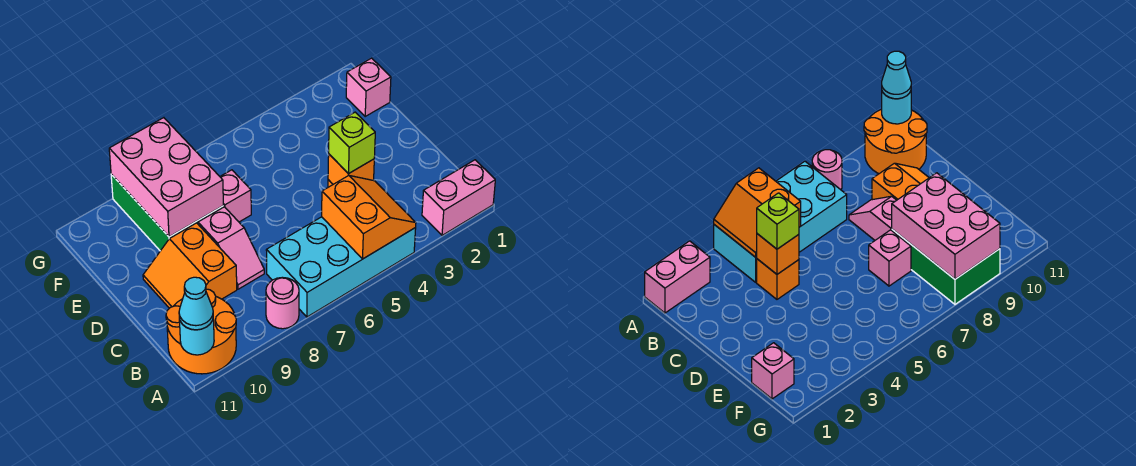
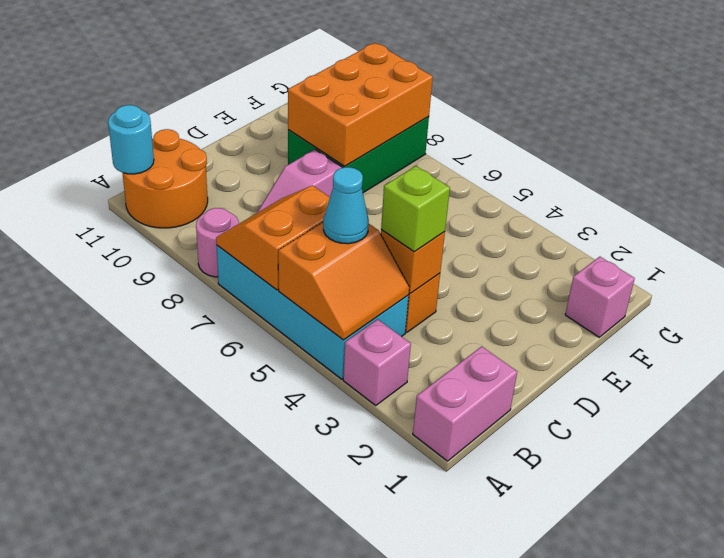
pink brick A1:A2 level 1 -> pink brick A1:B1 level 1
cyan cone A11 level 3 -> cyan cone B5 level 3
orange slope C9:D10 level 1 top 9 -> orange slope A6:B7 level 2 top 6
pink brick E7 level 1 -> pink brick A3 level 1
pink brick E8:G9 level 2 -> orange brick E8:G9 level 2

